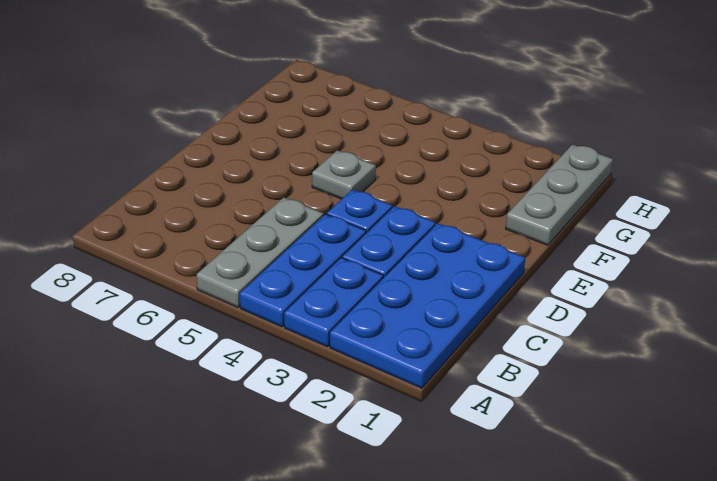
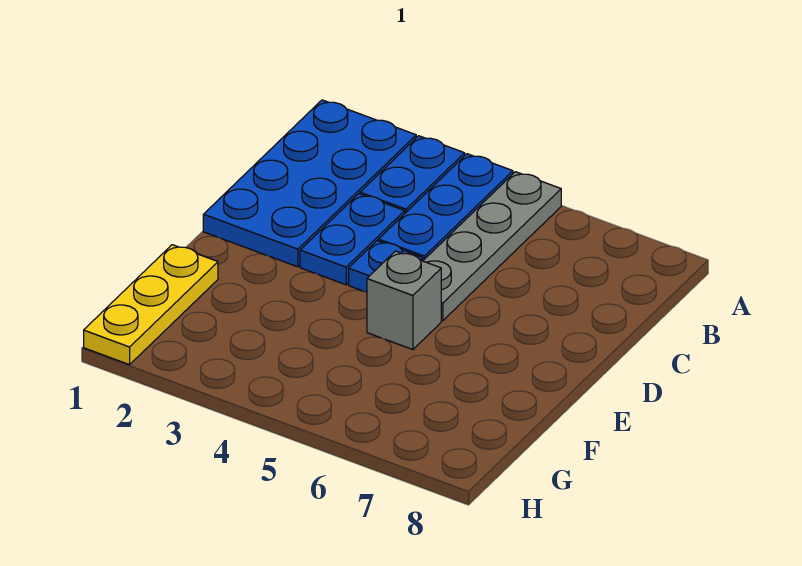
grey plate A5:C5 level 1 -> grey plate A5:D5 level 1
grey plate E5 level 1 -> grey brick E5 level 1
grey plate F1:H1 level 1 -> yellow plate F1:H1 level 1

